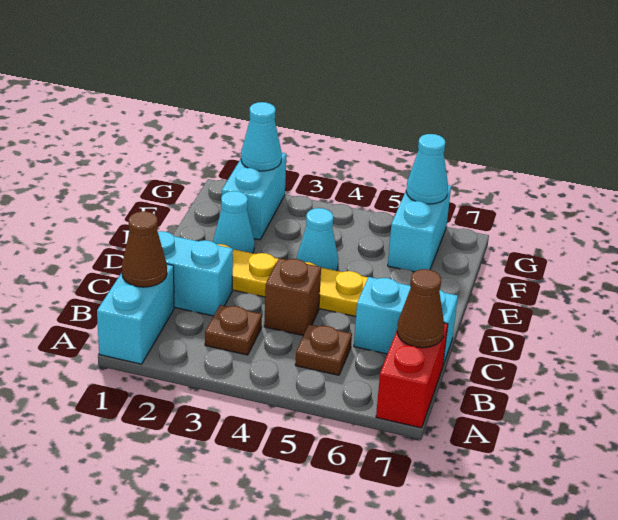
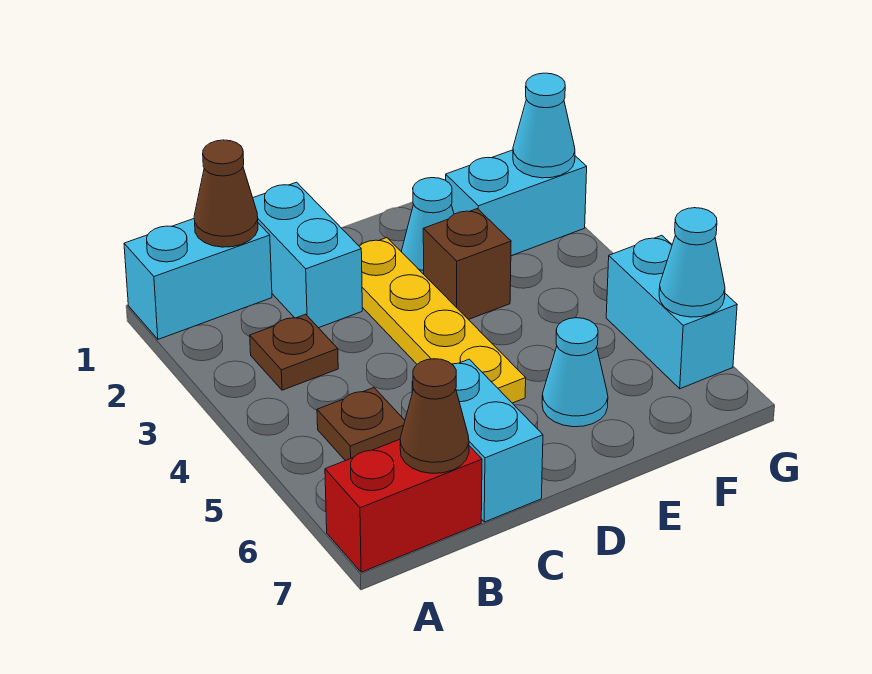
brown brick C4 level 1 -> brown brick E3 level 1
cyan cone E4 level 1 -> cyan cone E6 level 1
cyan brick F6:G6 level 1 -> cyan brick G5:G6 level 1

